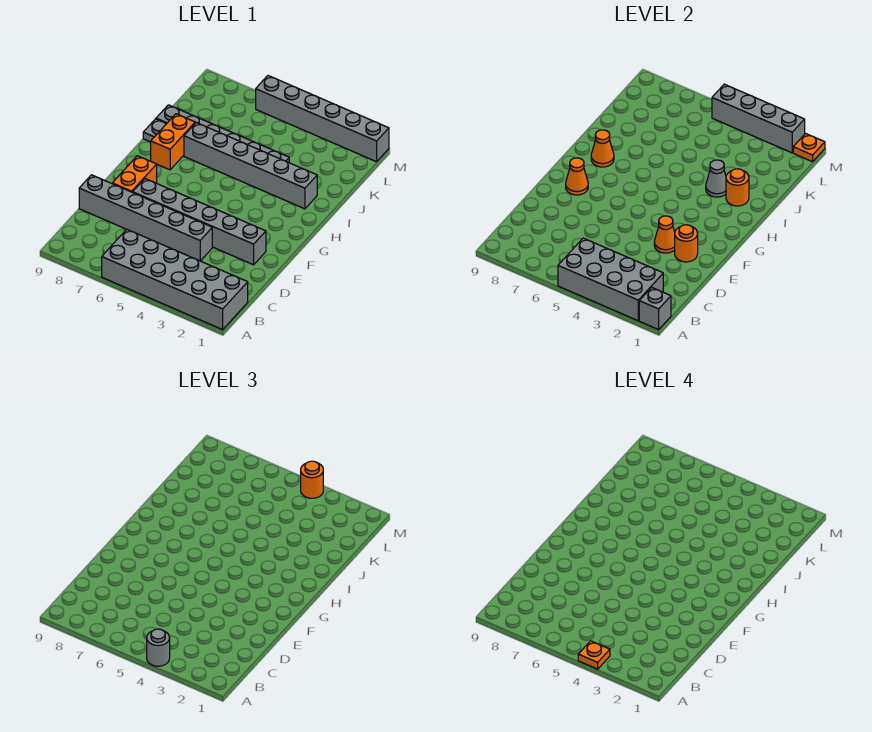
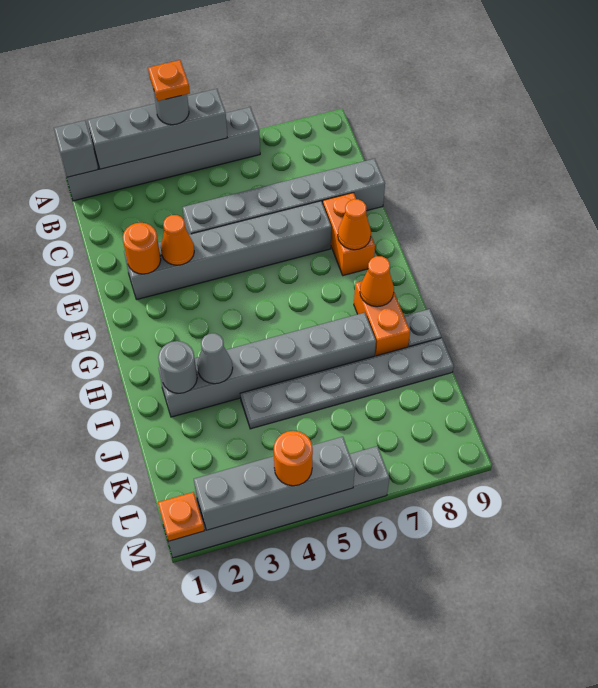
grey brick A1:B6 level 1 -> grey brick A1:A6 level 1
grey brick A2:B5 level 2 -> grey brick A2:A5 level 2
orange round brick I2 level 2 -> grey round brick I2 level 2

